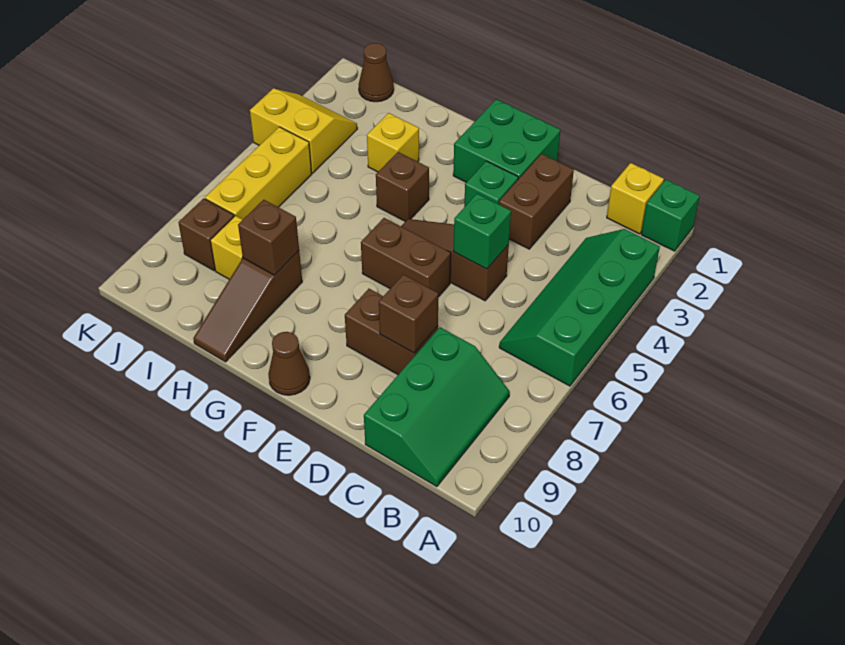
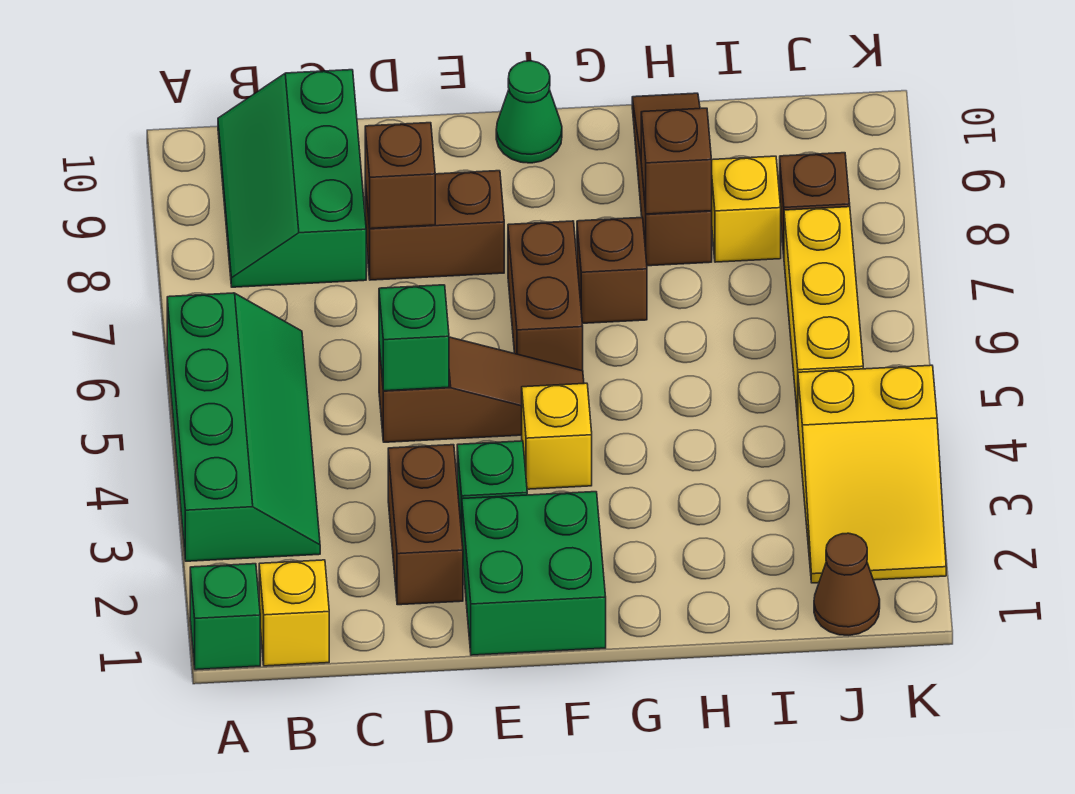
brown brick E6:F6 level 1 -> brown brick F6:F7 level 1
brown cone F10 level 1 -> green cone F10 level 1
brown brick G4 level 1 -> brown brick G7 level 1
yellow brick H3 level 1 -> yellow brick F4 level 1
yellow slope J3:K4 level 1 top 4 -> yellow slope J2:K4 level 1 top 4

